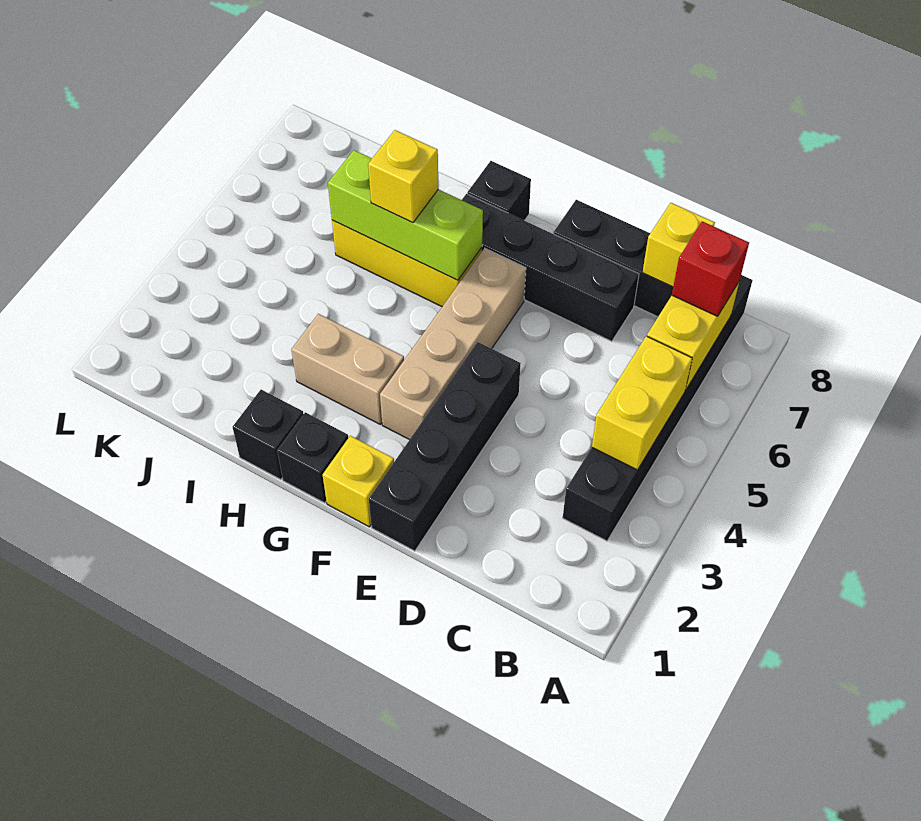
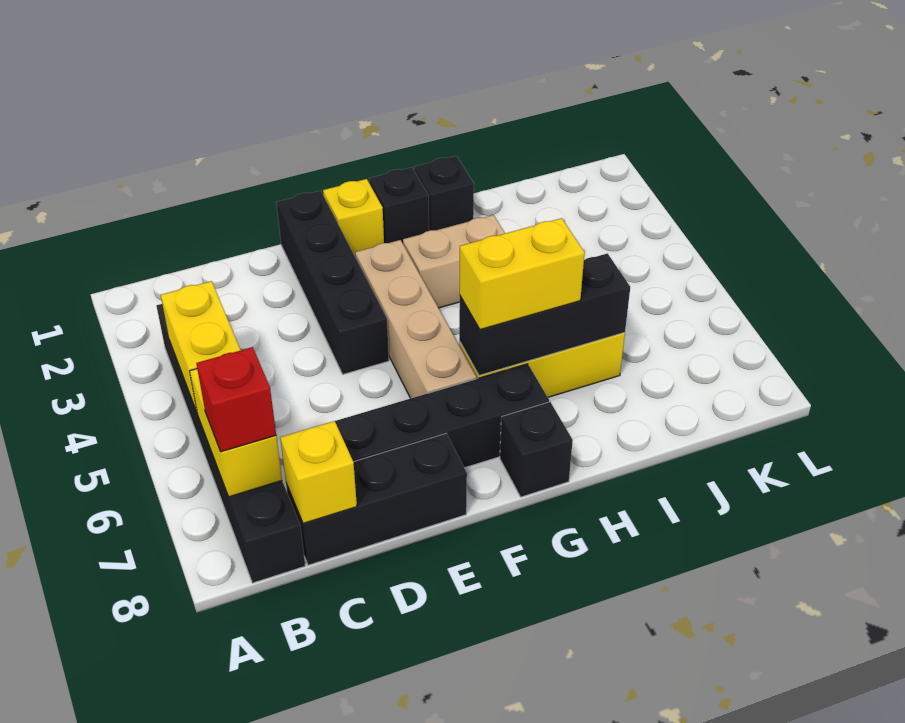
lime brick G6:I6 level 2 -> black brick G6:I6 level 2
yellow brick H6 level 3 -> yellow brick G6:H6 level 3

